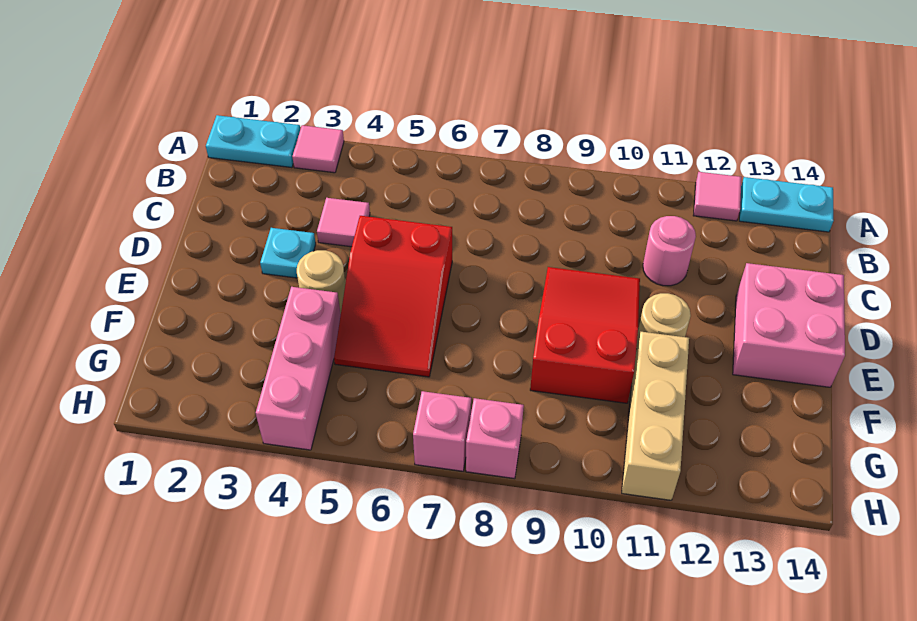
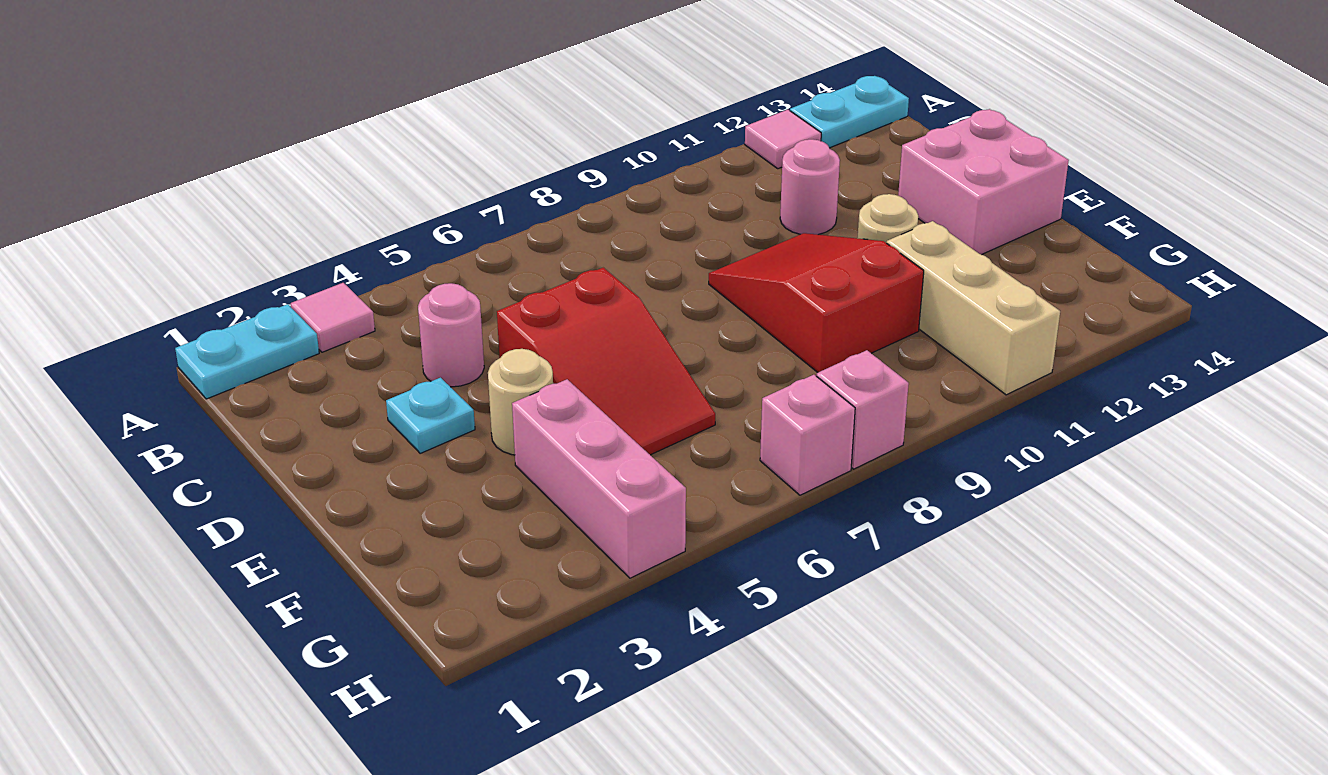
pink tile C4 level 1 -> pink round brick C4 level 1

